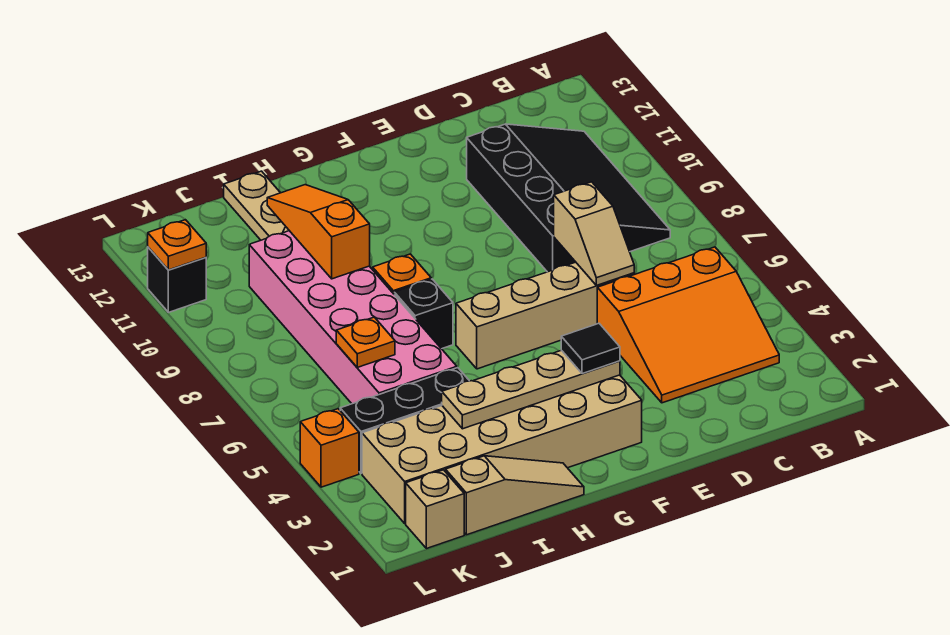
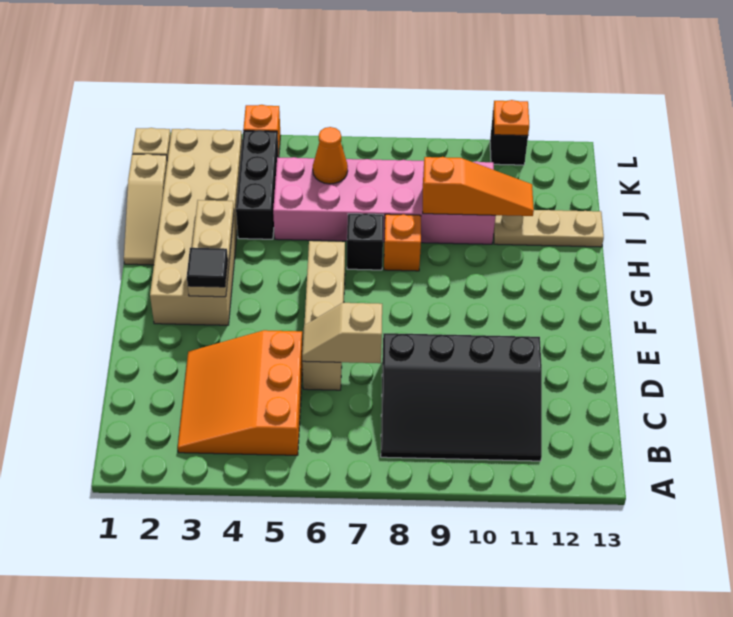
tan plate F3:I3 level 2 -> tan plate F3:H3 level 2
orange plate J6 level 2 -> orange cone J6 level 2

